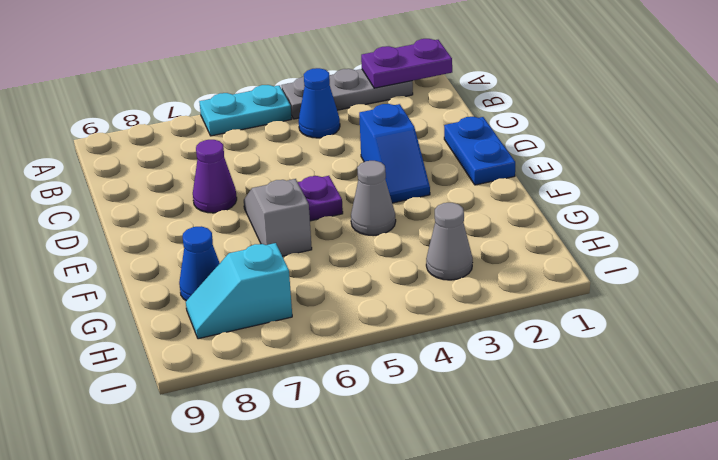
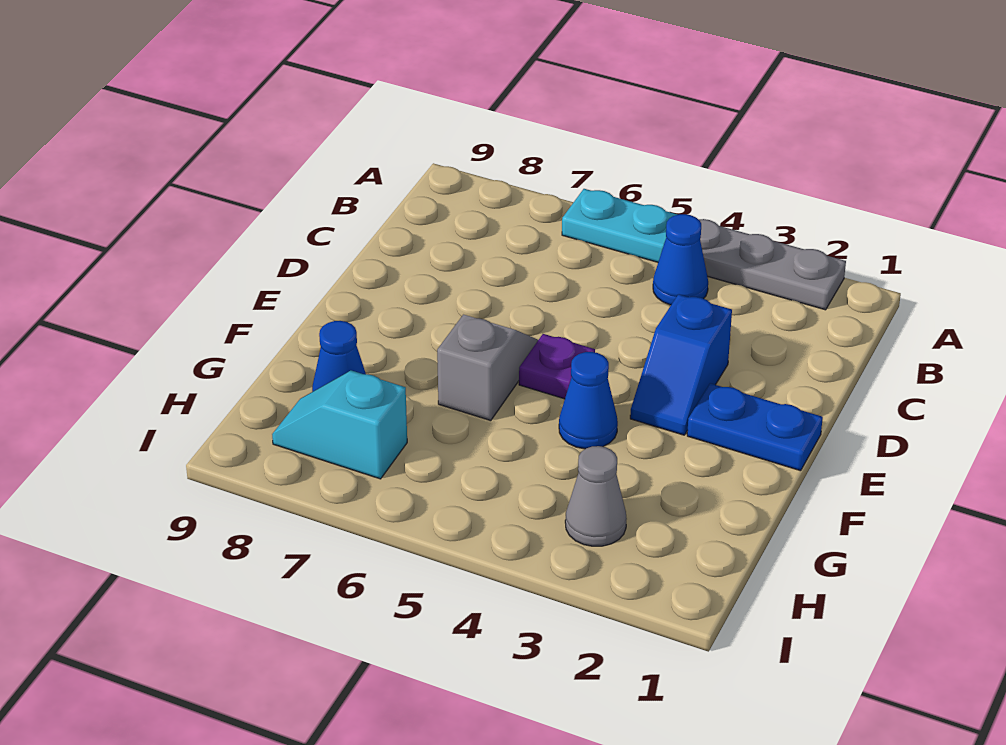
purple plate A1:A2 level 2 -> none
blue plate D1:E1 level 1 -> blue plate E1:E2 level 1
purple cone D7 level 1 -> none
grey cone F4 level 1 -> blue cone F4 level 1

